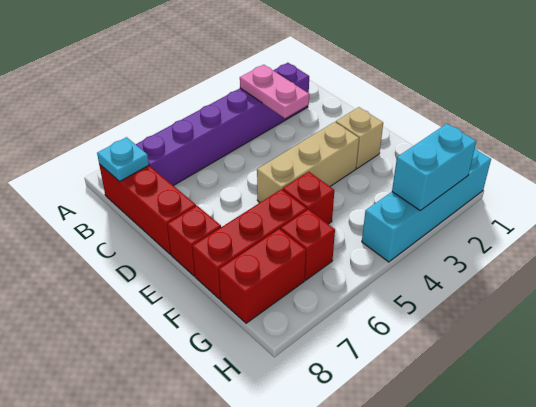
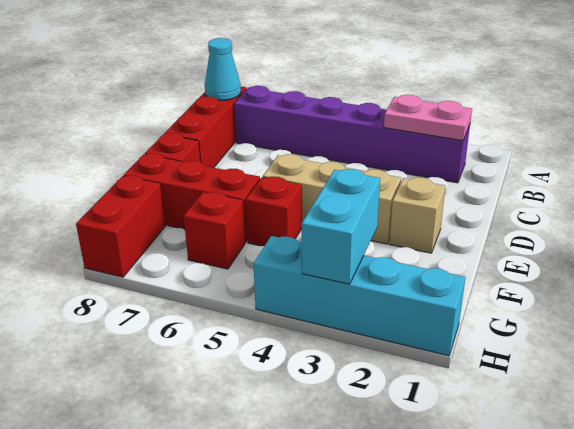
pink plate B3:C3 level 2 -> pink plate B2:B3 level 2
cyan plate B8 level 2 -> cyan cone B8 level 2
red brick G7:G8 level 1 -> red brick G8:H8 level 1
cyan brick H2:H3 level 2 -> cyan brick G3:H3 level 2

